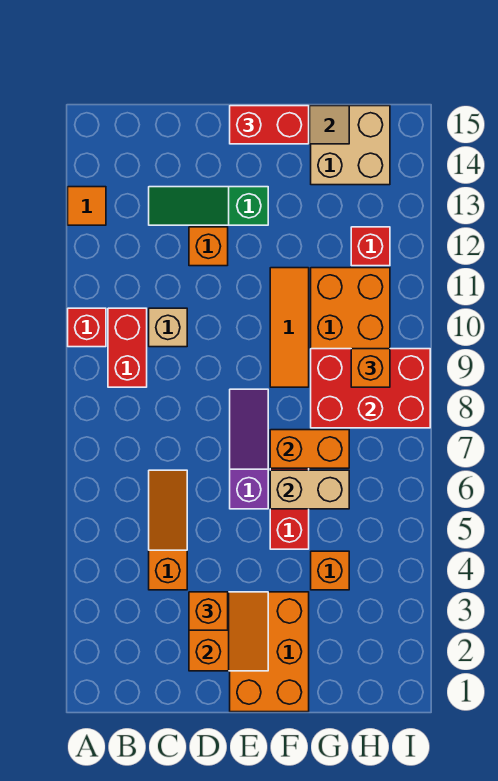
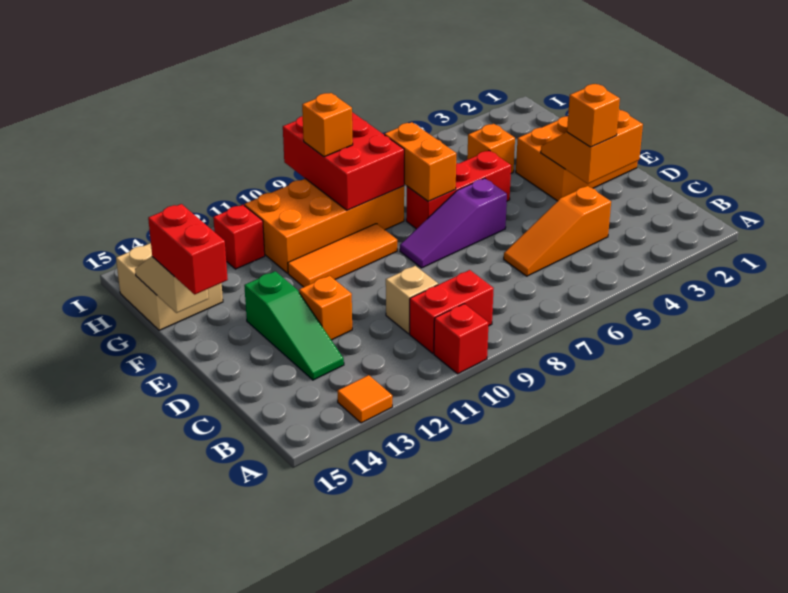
tan brick F6:G6 level 2 -> none

